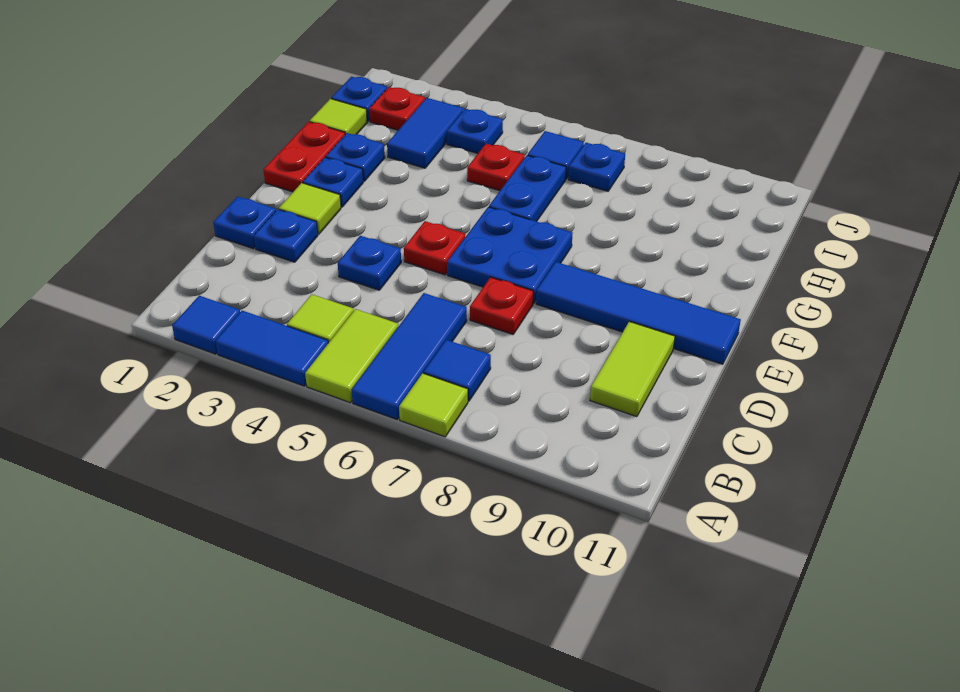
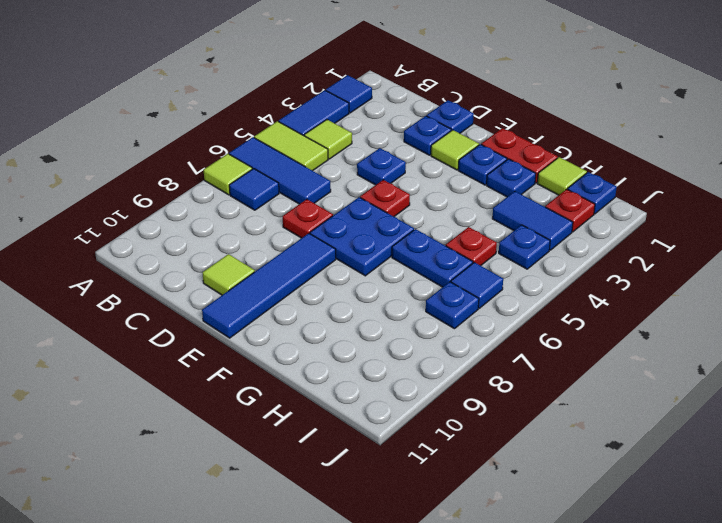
lime tile C10:D10 level 1 -> lime tile D10 level 1

